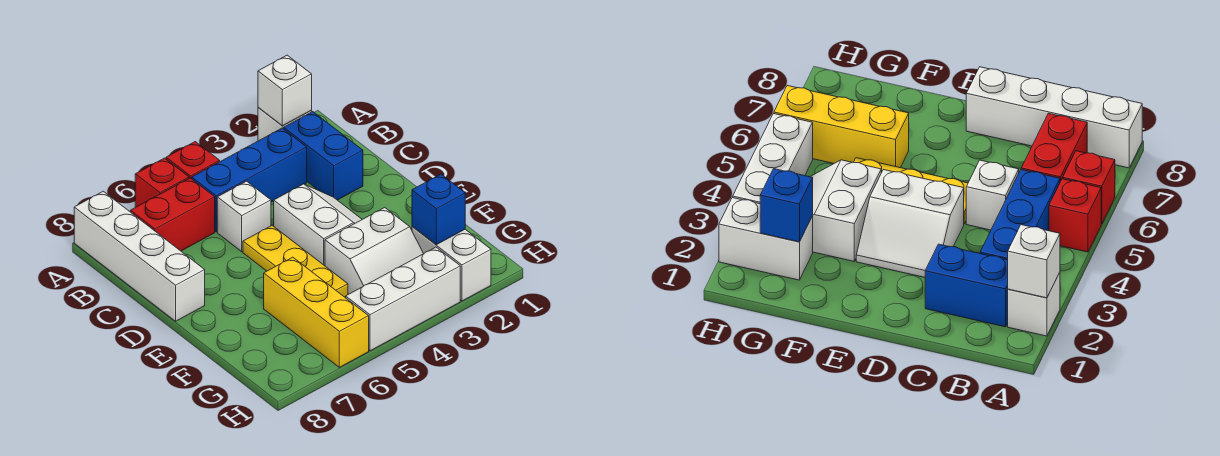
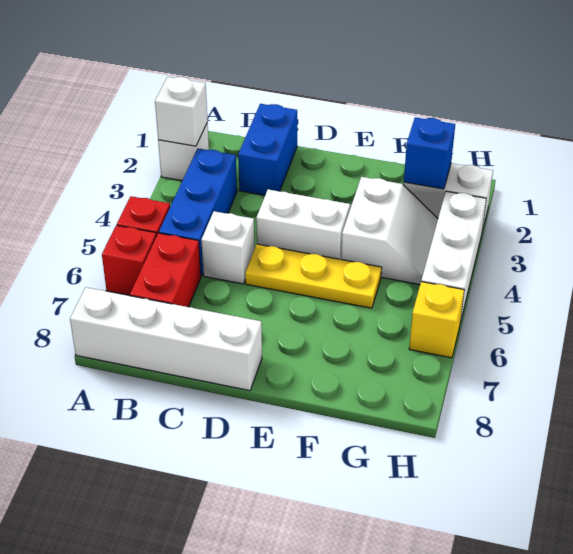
blue brick B2:C2 level 1 -> blue brick C1:C2 level 1
yellow brick F6:H6 level 1 -> yellow brick H6 level 1

